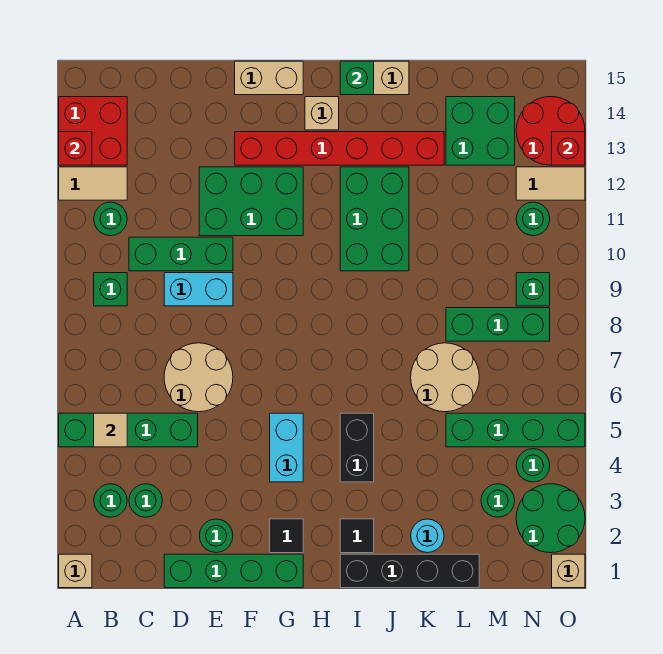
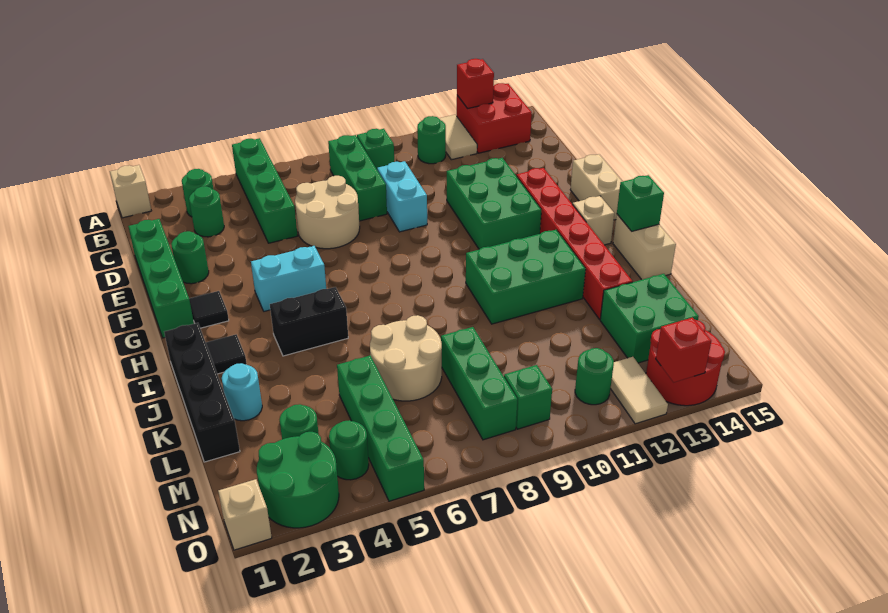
tan tile B5 level 2 -> none
green brick C10:E10 level 1 -> green brick B8:D8 level 1

